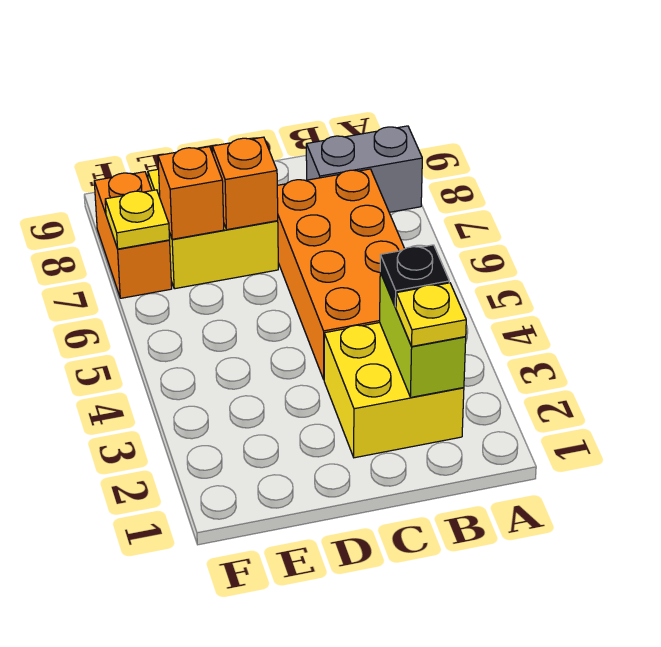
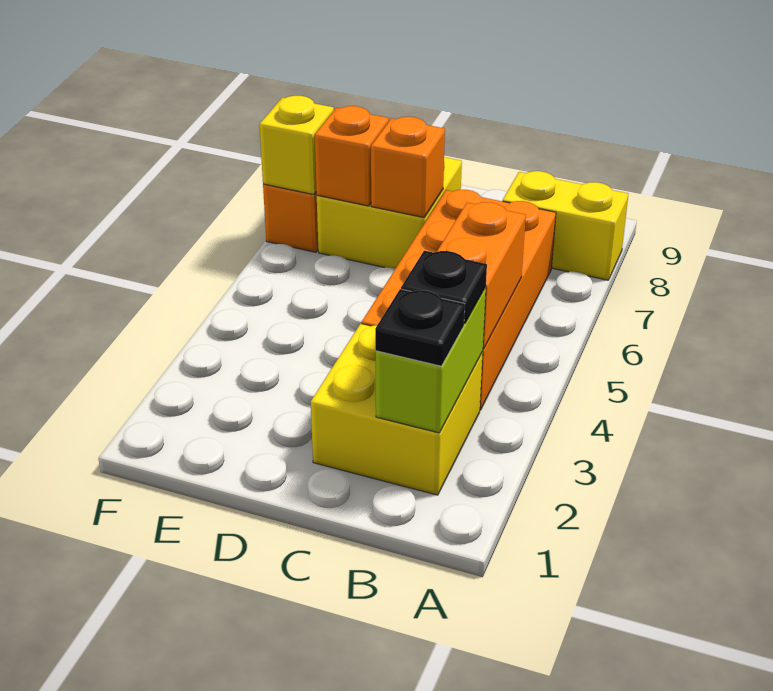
grey brick A8:B8 level 1 -> yellow brick A8:B8 level 1
yellow plate B2 level 3 -> black plate B2 level 3
none -> orange brick B4:B5 level 2
yellow plate F7 level 2 -> yellow brick F7 level 2

